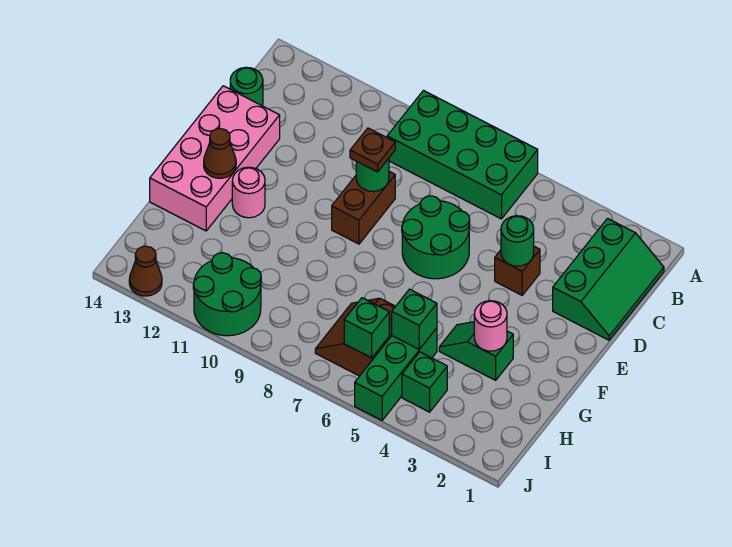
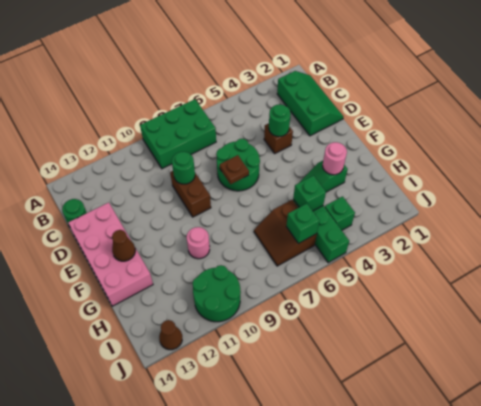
green brick A6:B9 level 1 -> green brick A7:B9 level 1
brown plate D9 level 3 -> brown plate E7 level 2
pink round brick F12 level 1 -> pink round brick G10 level 1

